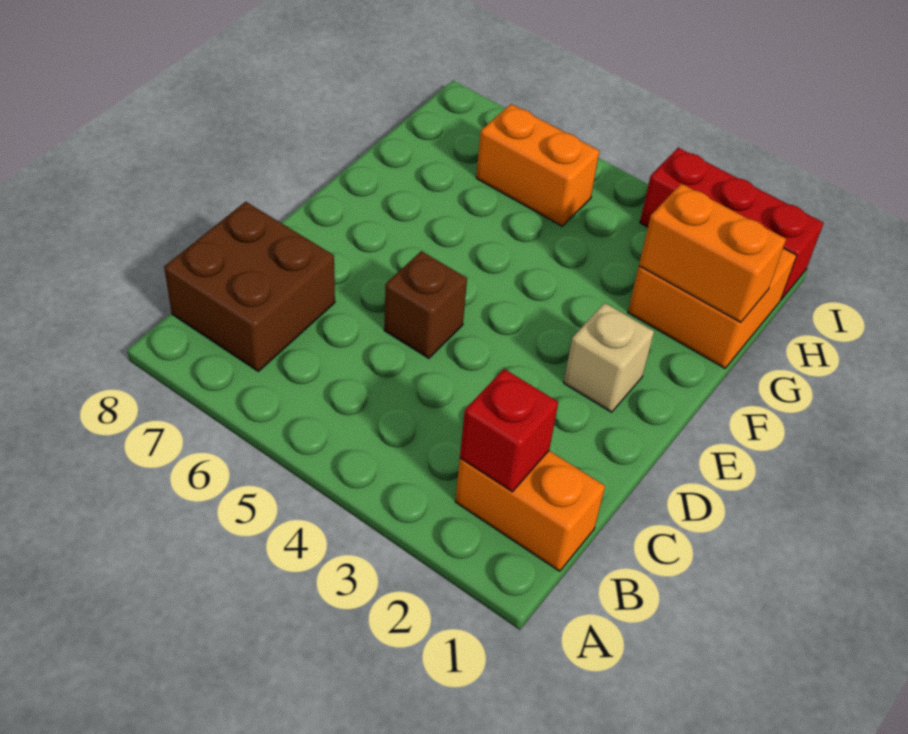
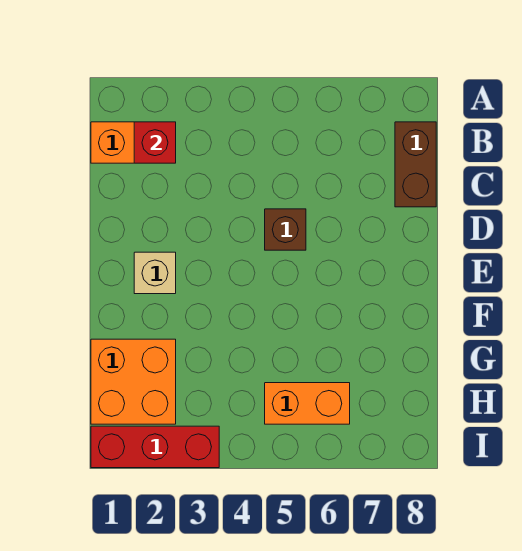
brown brick B7:C8 level 1 -> brown brick B8:C8 level 1
orange brick G1:G2 level 2 -> none

